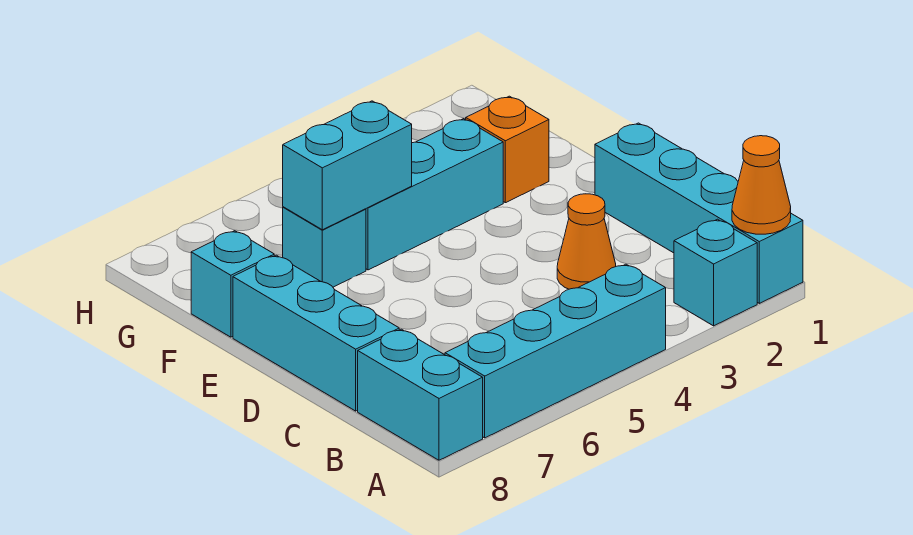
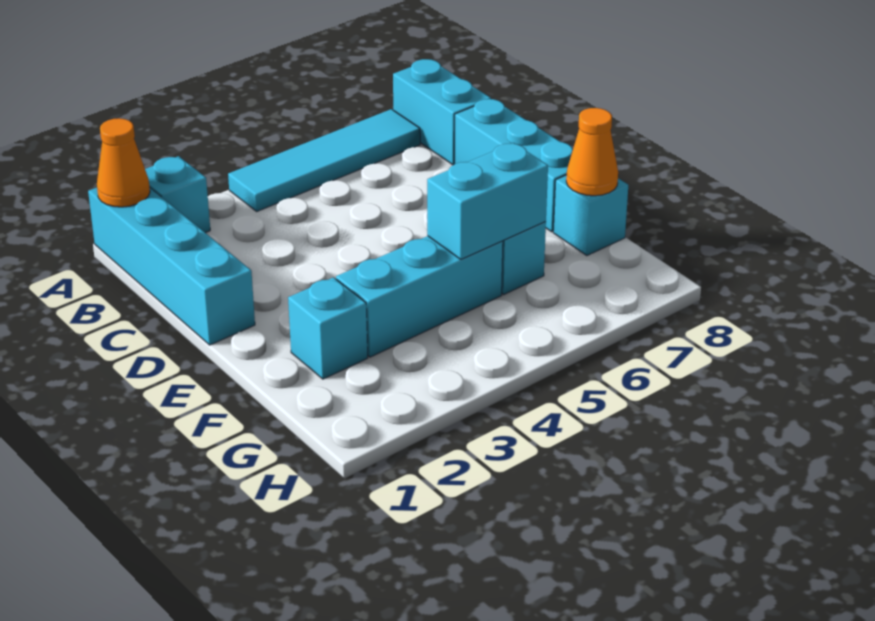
cyan brick A4:A7 level 1 -> cyan tile A4:A7 level 1
orange cone C3 level 1 -> orange cone F8 level 2
orange brick F2 level 1 -> cyan brick F2 level 1

